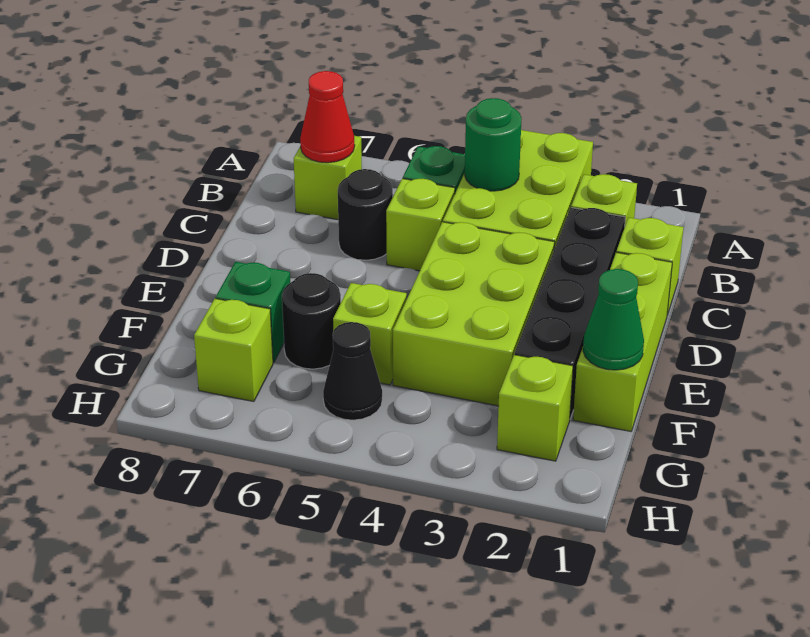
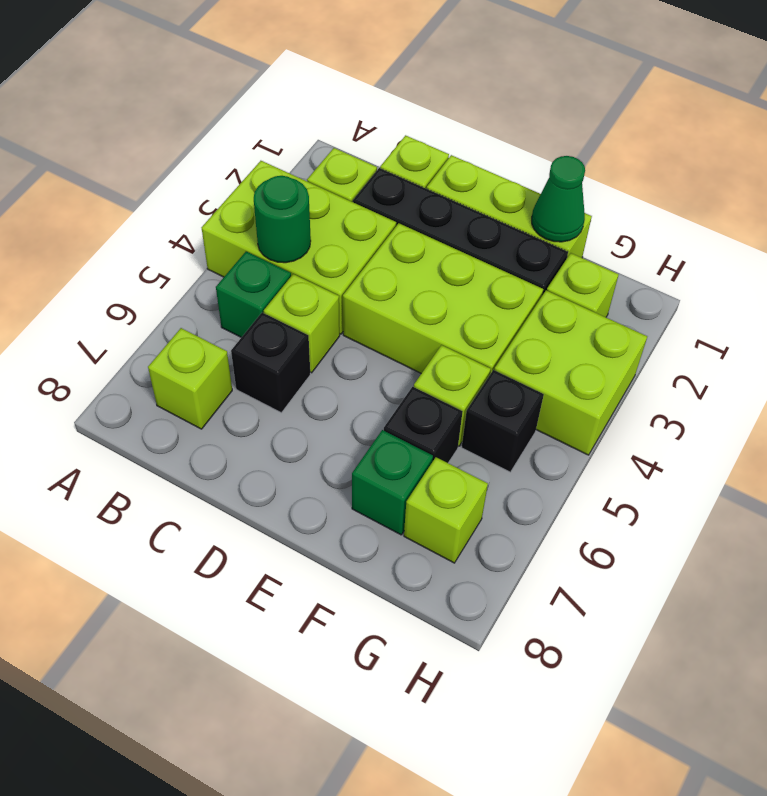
red cone B7 level 2 -> none
black round brick C6 level 1 -> black brick C6 level 1
black round brick F6 level 1 -> black brick F6 level 1
none -> lime brick G3:H4 level 1
black cone G5 level 1 -> black brick G5 level 1

